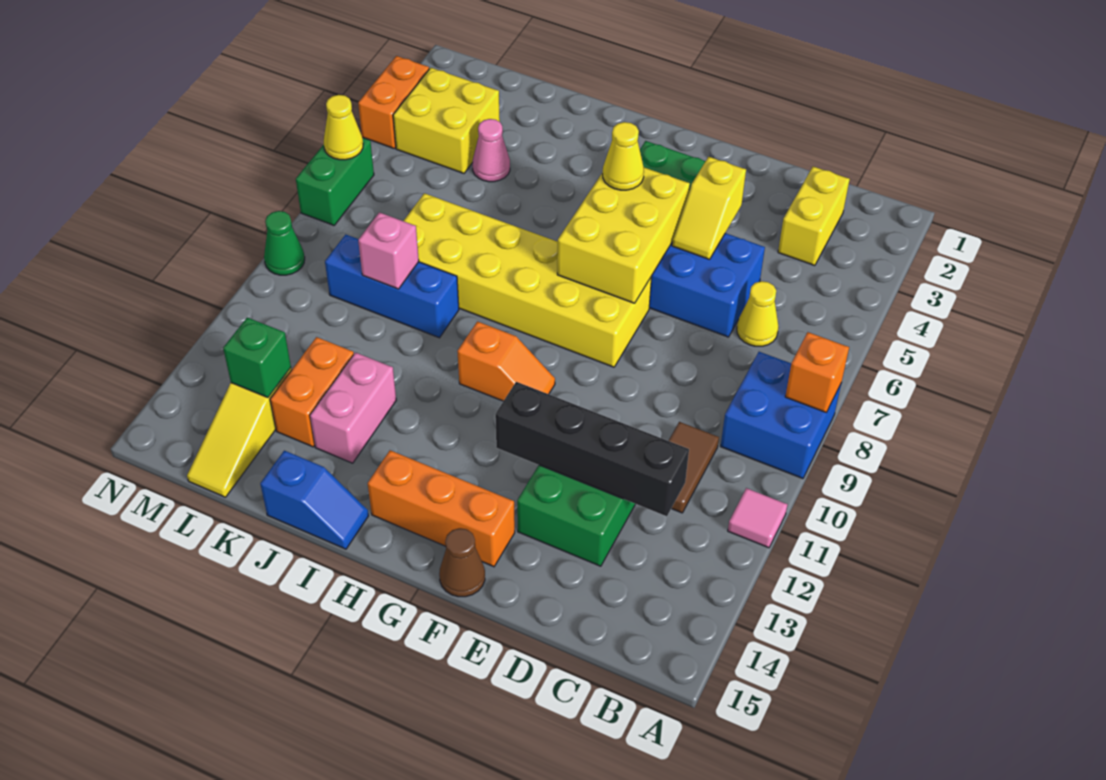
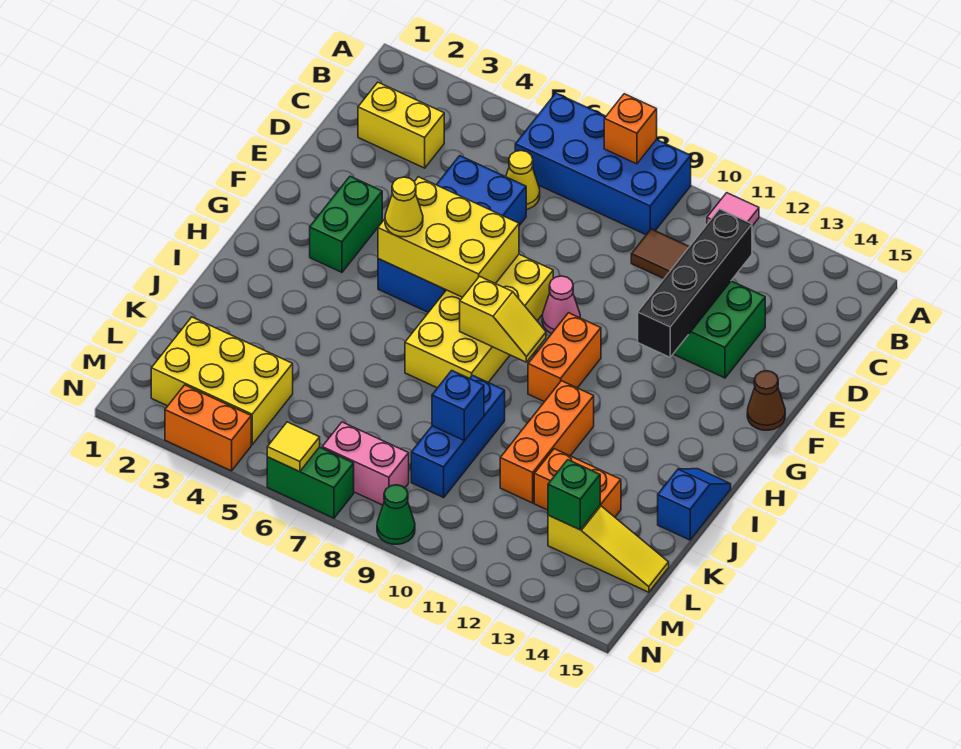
blue brick A8:B9 level 1 -> blue brick A6:B9 level 1
yellow slope E4:E5 level 2 top 4 -> yellow slope H8:H9 level 2 top 8
yellow brick F7:K8 level 1 -> yellow brick F7:I8 level 1
orange brick F14:H14 level 1 -> orange brick I11:K11 level 1
orange slope G10:H10 level 1 top H -> orange brick G10:H10 level 1
pink brick J12:J13 level 1 -> pink brick M7:M8 level 1
pink cone K4 level 1 -> pink cone F9 level 1
pink brick K9 level 2 -> blue brick K9 level 2
yellow brick L3:M4 level 1 -> yellow brick L2:M4 level 1
yellow cone N6 level 2 -> yellow tile N6 level 2

